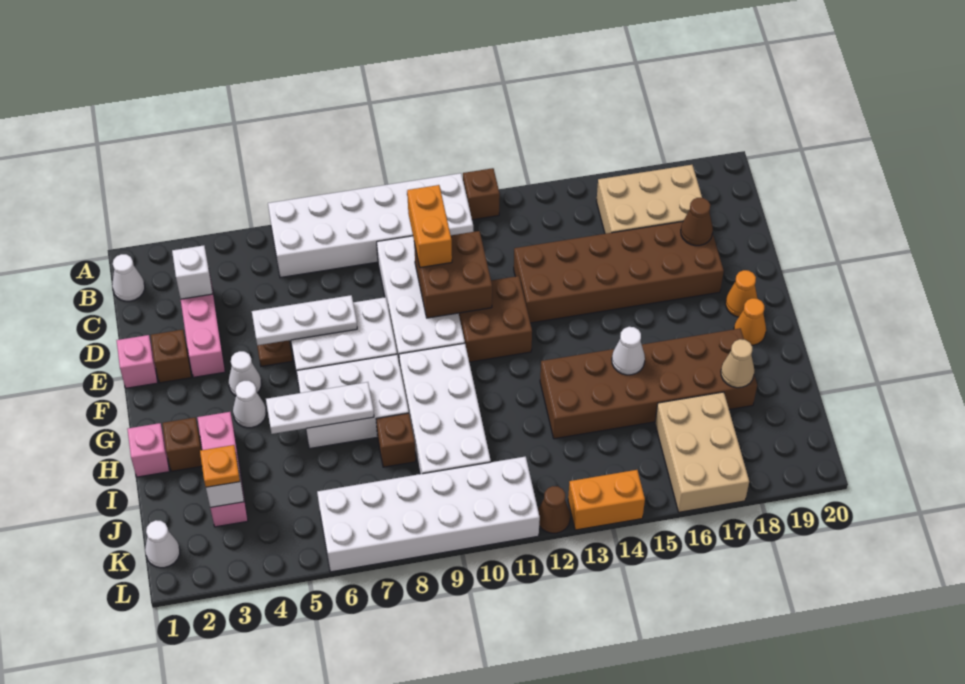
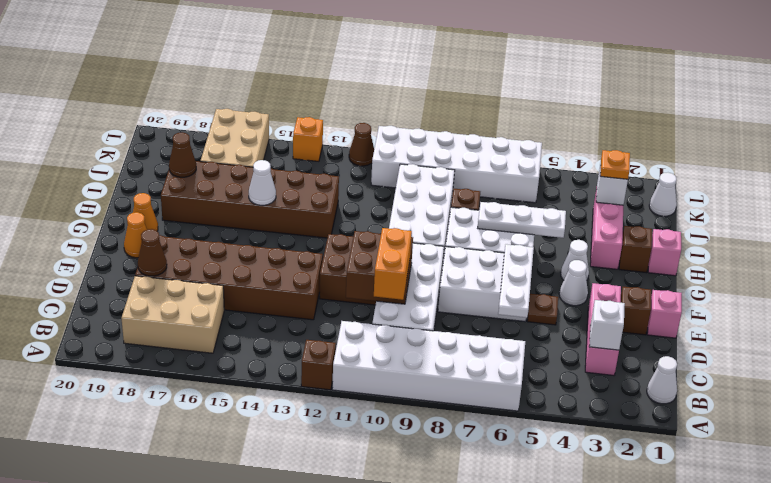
white plate E5:E7 level 2 -> white plate D6:F6 level 2
tan cone I18 level 2 -> brown cone I18 level 2
orange brick L13:L14 level 1 -> orange brick L14 level 1

